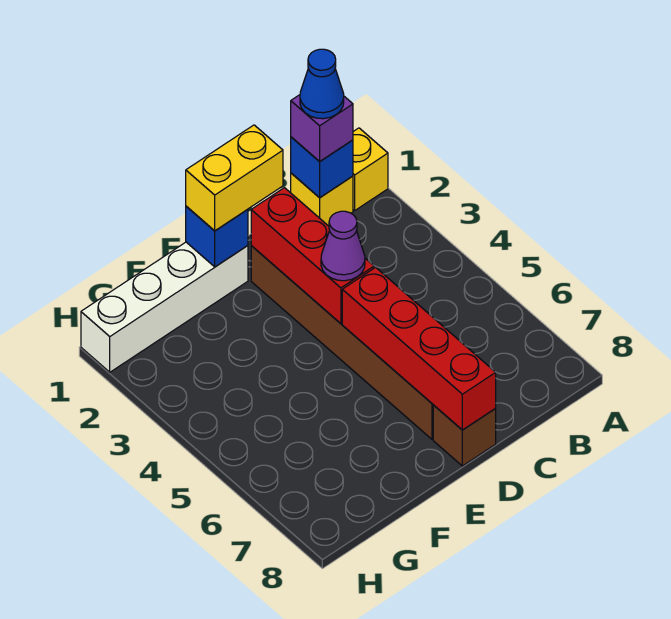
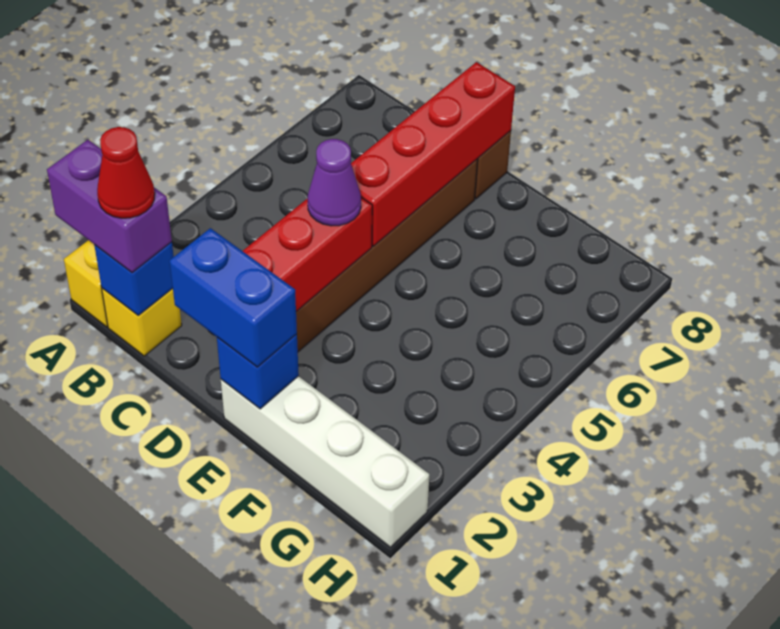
purple brick B1 level 3 -> purple brick A1:B1 level 3
blue cone B1 level 4 -> red cone B1 level 4
yellow brick D1:E1 level 3 -> blue brick D1:E1 level 3

